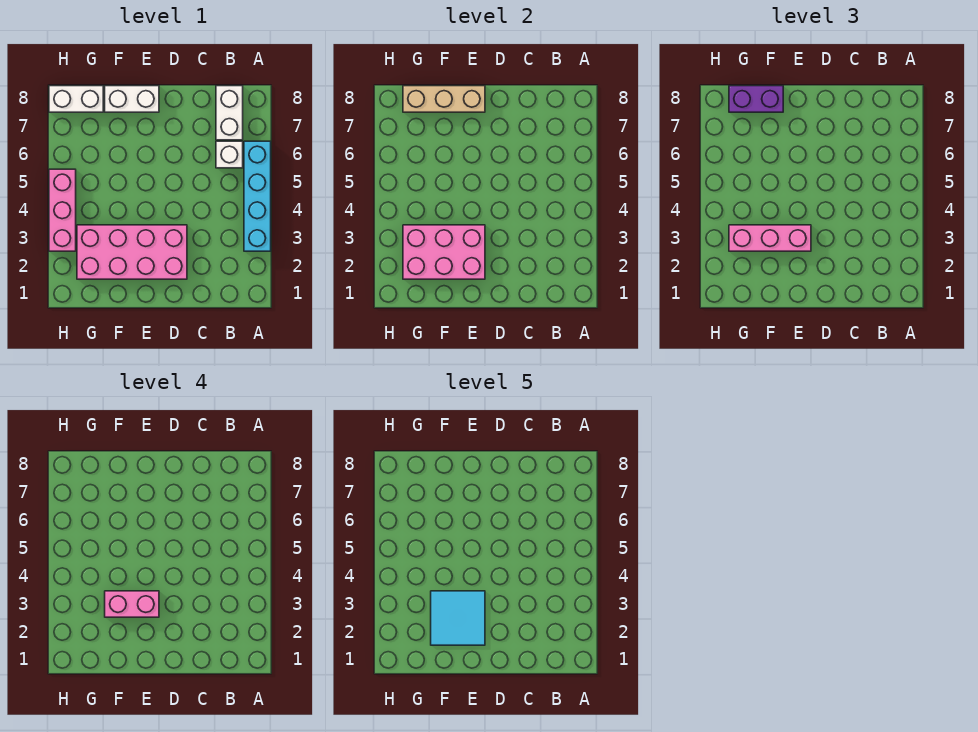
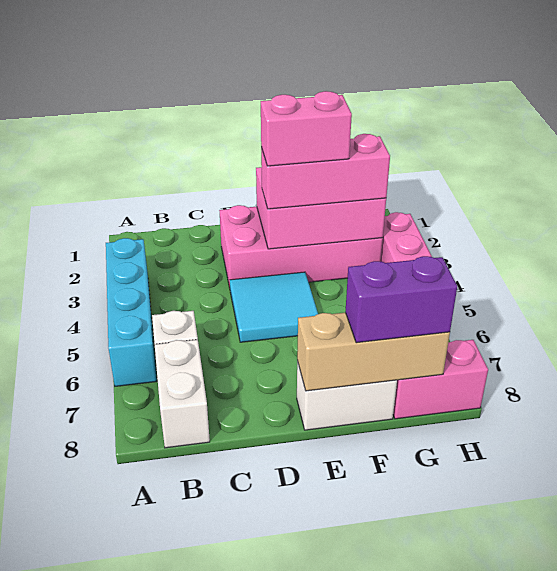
cyan tile E2:F3 level 5 -> cyan tile D4:E5 level 1
white brick G8:H8 level 1 -> pink brick G8:H8 level 1

